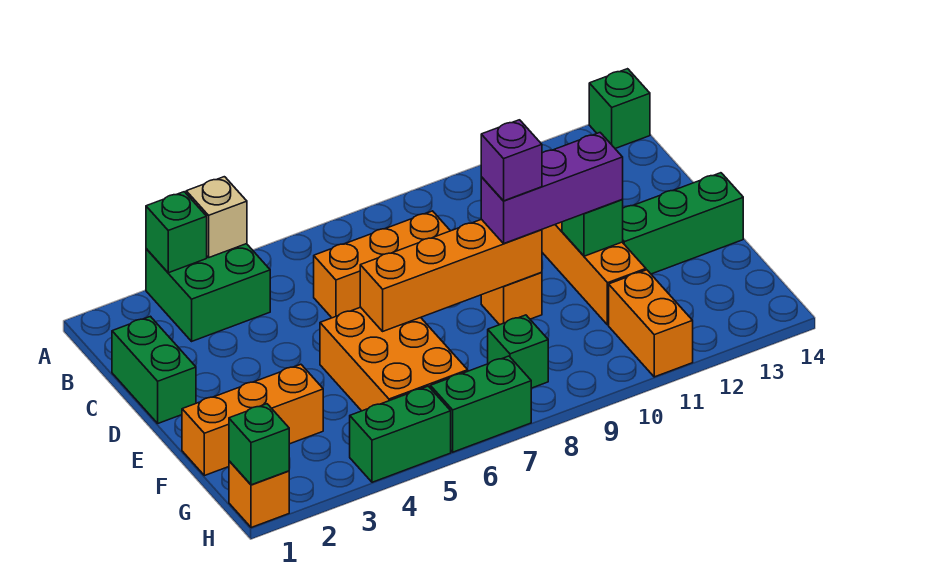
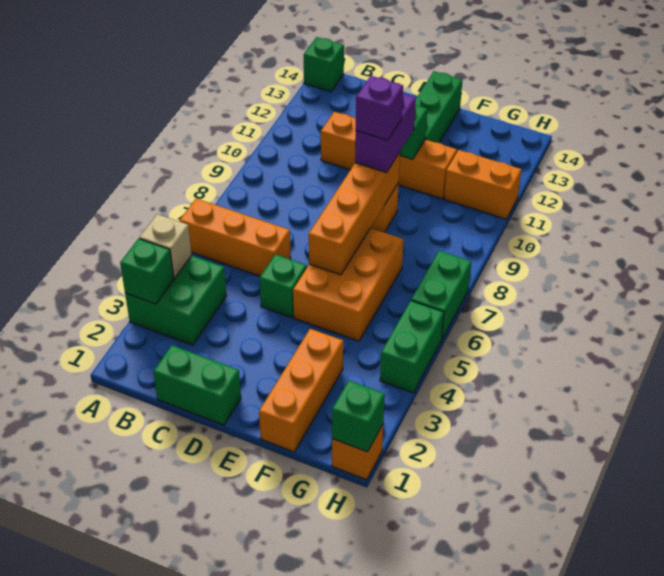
orange brick C6:C8 level 1 -> orange brick A6:C6 level 1
orange brick E5:G6 level 1 -> orange brick E5:F7 level 1
purple brick E9:E11 level 3 -> purple brick E9:E10 level 3
green brick G8 level 1 -> green brick D5 level 1

